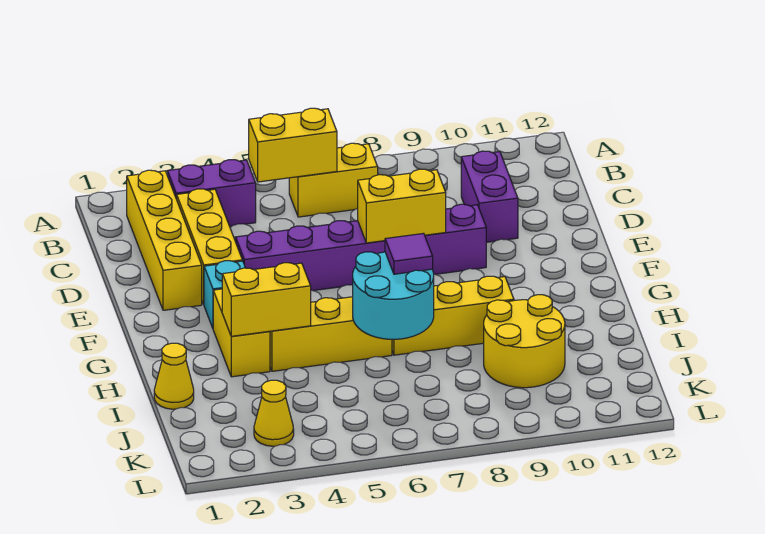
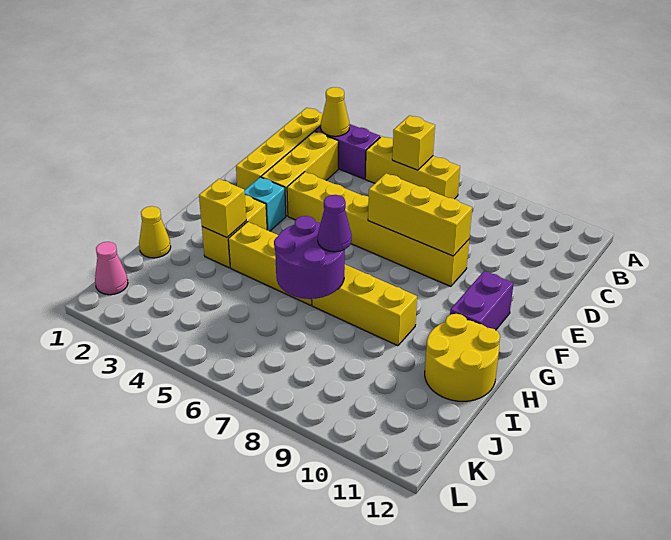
yellow brick B5:B6 level 2 -> yellow brick B6 level 2
yellow brick B6:B7 level 1 -> yellow brick B5:B7 level 1
purple brick C10:D10 level 1 -> purple brick F11:G11 level 1
purple brick E4:E9 level 1 -> yellow brick E4:E9 level 1
yellow brick E7:E8 level 2 -> yellow brick E7:E9 level 2
yellow brick H3:H4 level 2 -> yellow brick H3 level 2
cyan round brick H6:I7 level 2 -> purple round brick H6:I7 level 2
purple tile H7 level 3 -> purple cone H7 level 3
yellow round brick I9:J10 level 1 -> yellow round brick H11:I12 level 1
none -> pink cone K1 level 1
yellow cone K3 level 1 -> yellow cone B3 level 2

